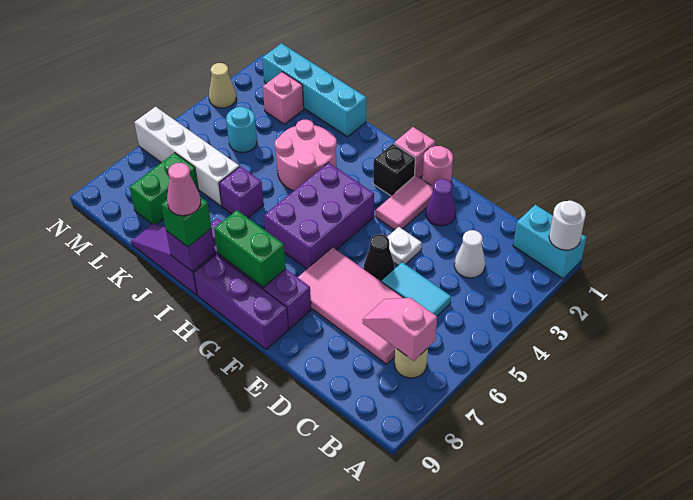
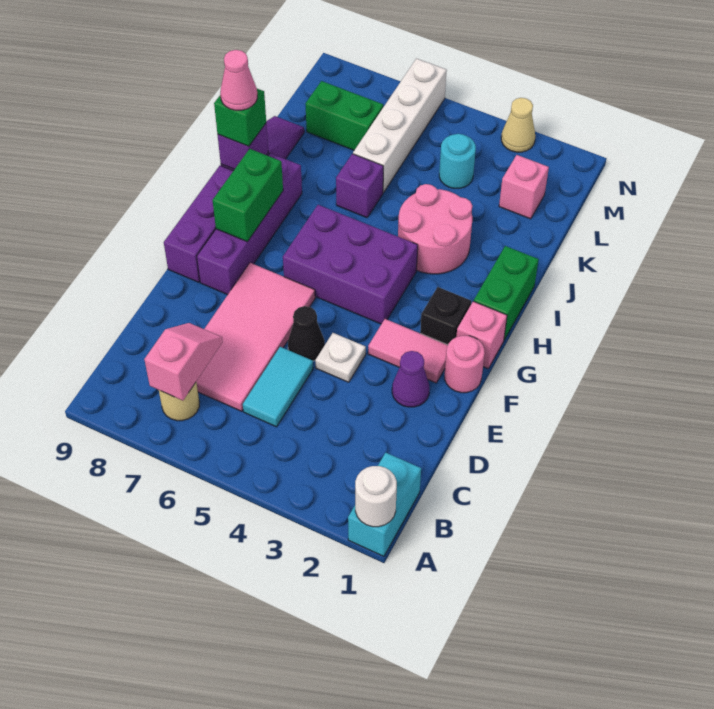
white cone C3 level 1 -> none
none -> green brick H1:I1 level 1
cyan brick J1:M1 level 1 -> none

